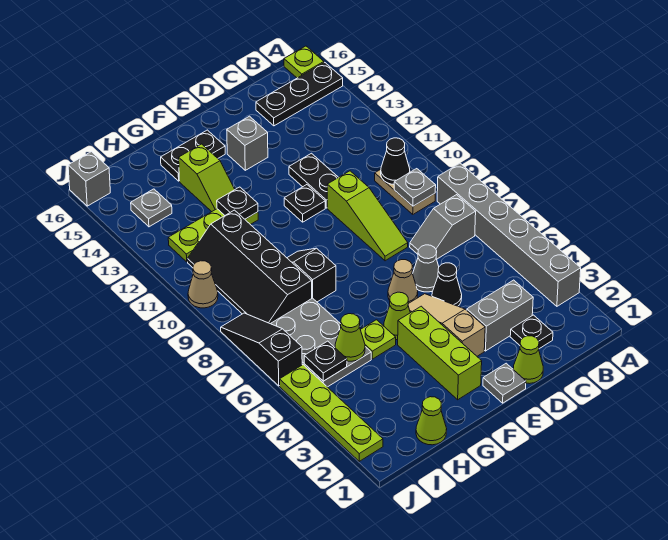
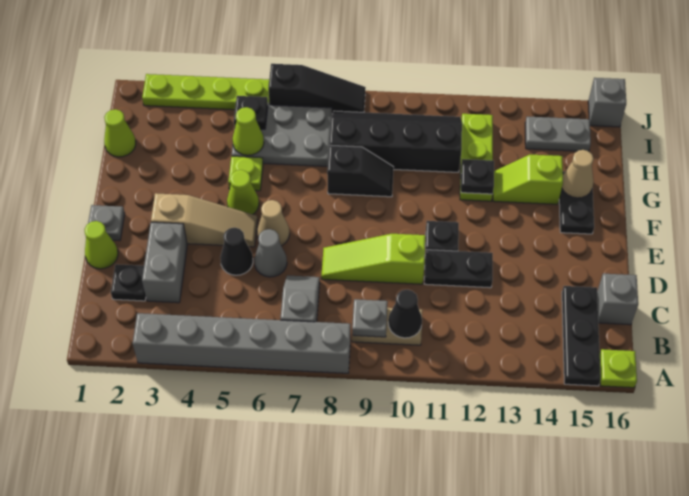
grey brick E14 level 1 -> grey brick C16 level 1
lime brick F2:F4 level 1 -> none
grey plate I14 level 1 -> grey plate I14:I15 level 1
tan cone J10 level 1 -> tan cone G15 level 2

